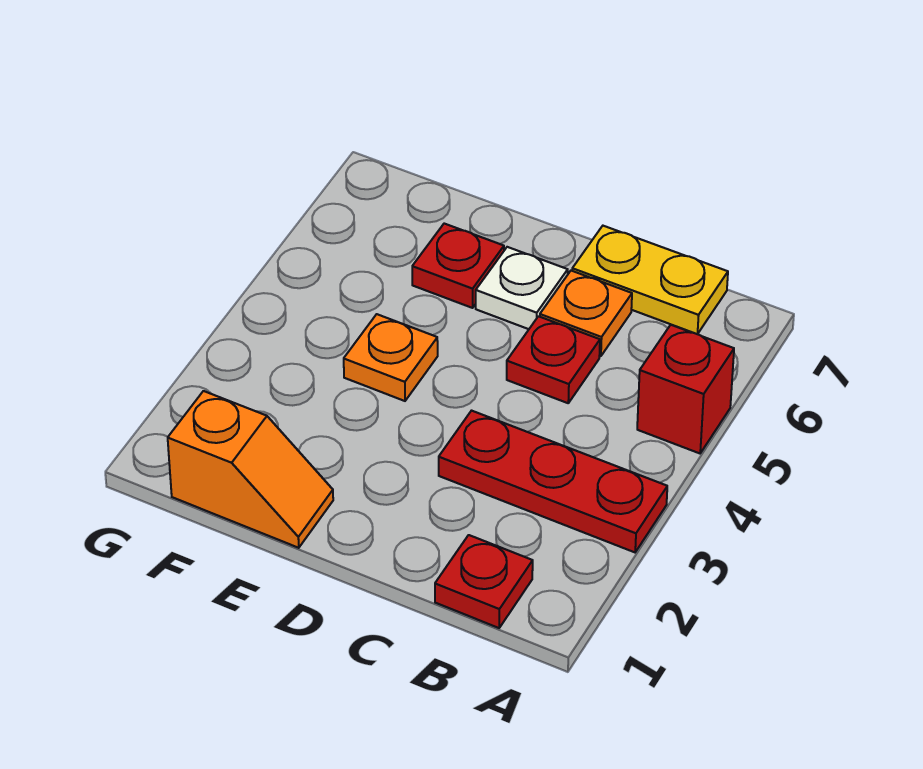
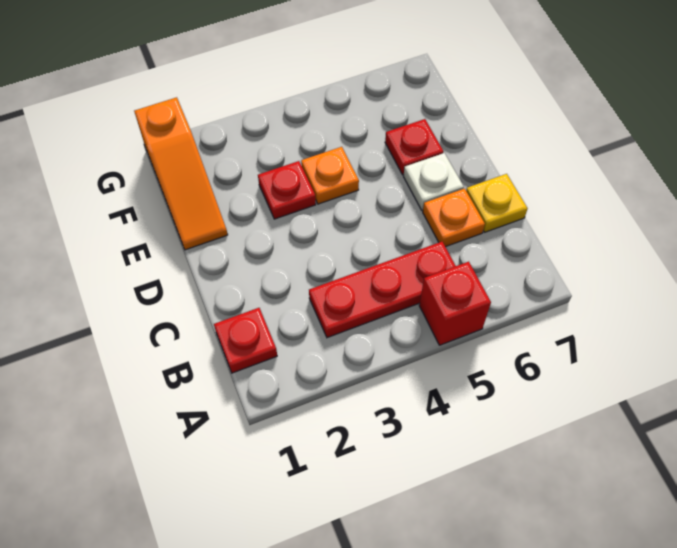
red plate A3:C3 level 1 -> red plate B3:B5 level 1
yellow plate B7:C7 level 1 -> yellow plate C7 level 1
red plate C5 level 1 -> red plate E3 level 1
orange slope E1:F1 level 1 top F -> orange slope E1:G1 level 1 top G

